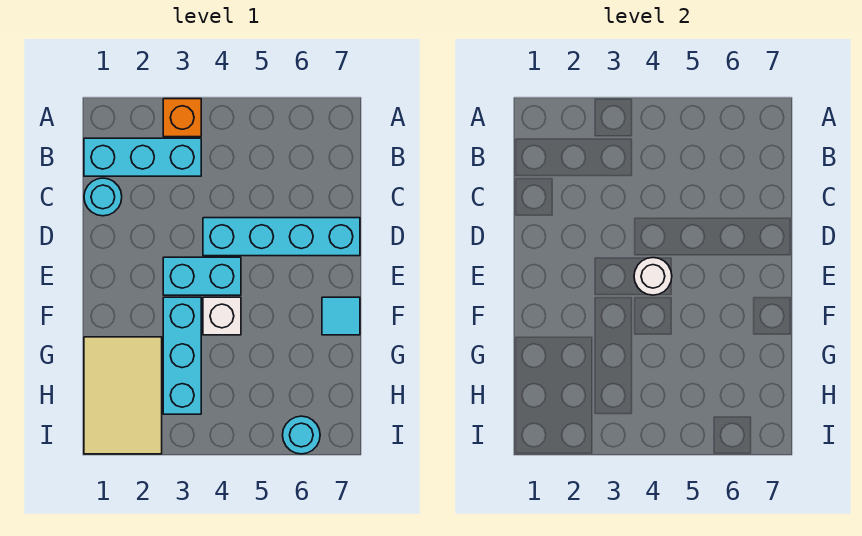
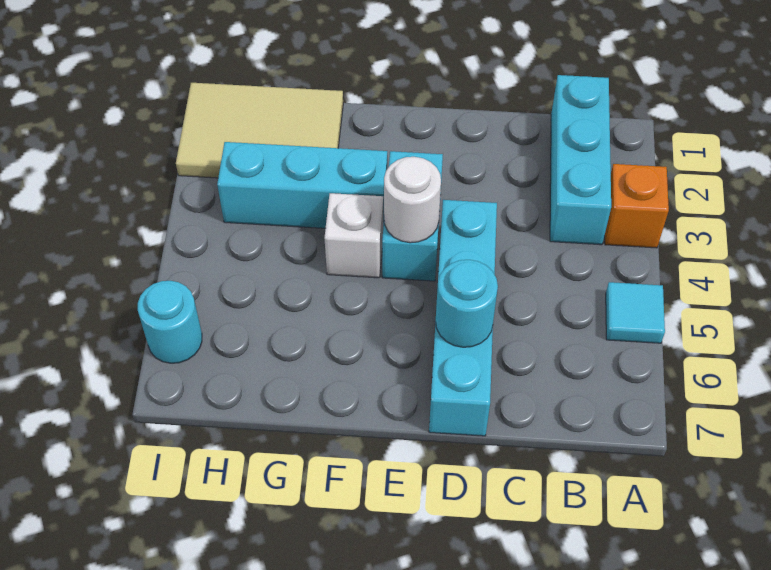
cyan round brick C1 level 1 -> cyan round brick D6 level 2
cyan tile F7 level 1 -> cyan tile A5 level 1

